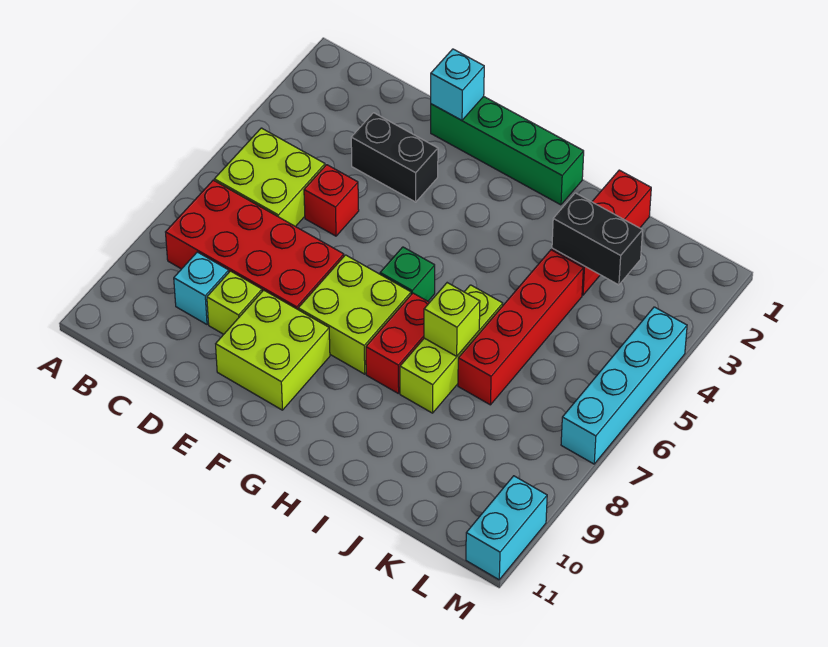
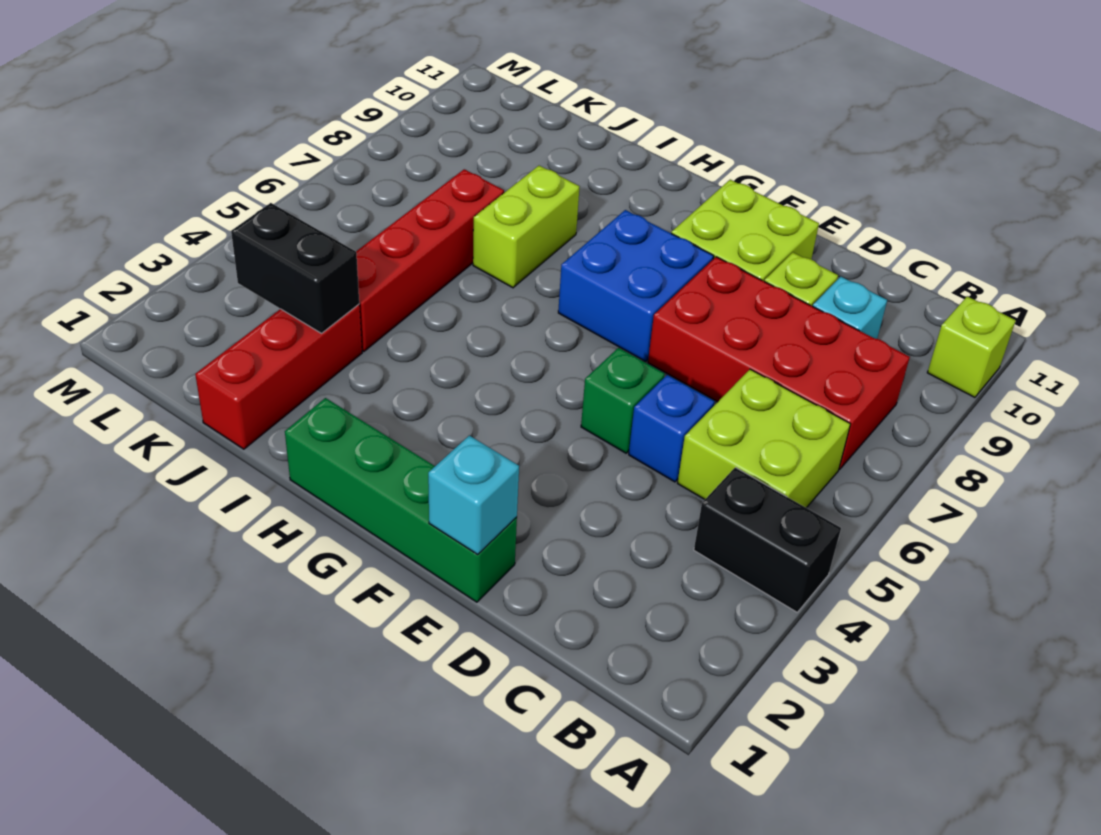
black brick D3:E3 level 1 -> black brick A4:B4 level 1
red brick D5 level 1 -> blue brick D5 level 1
lime brick F7:G8 level 1 -> blue brick F7:G8 level 1
green brick G6 level 1 -> green brick E5 level 1
red brick H7:H8 level 1 -> none
lime brick I6:I8 level 1 -> lime brick I7:I8 level 1
lime brick I7 level 2 -> lime brick A10 level 1
cyan brick M4:M7 level 1 -> none
cyan brick M10:M11 level 1 -> none

